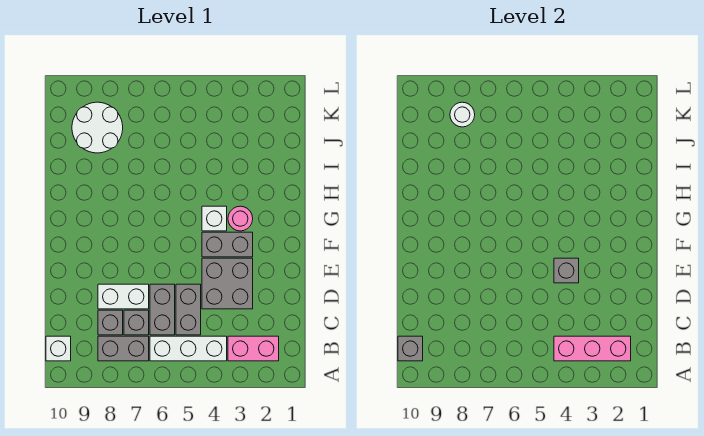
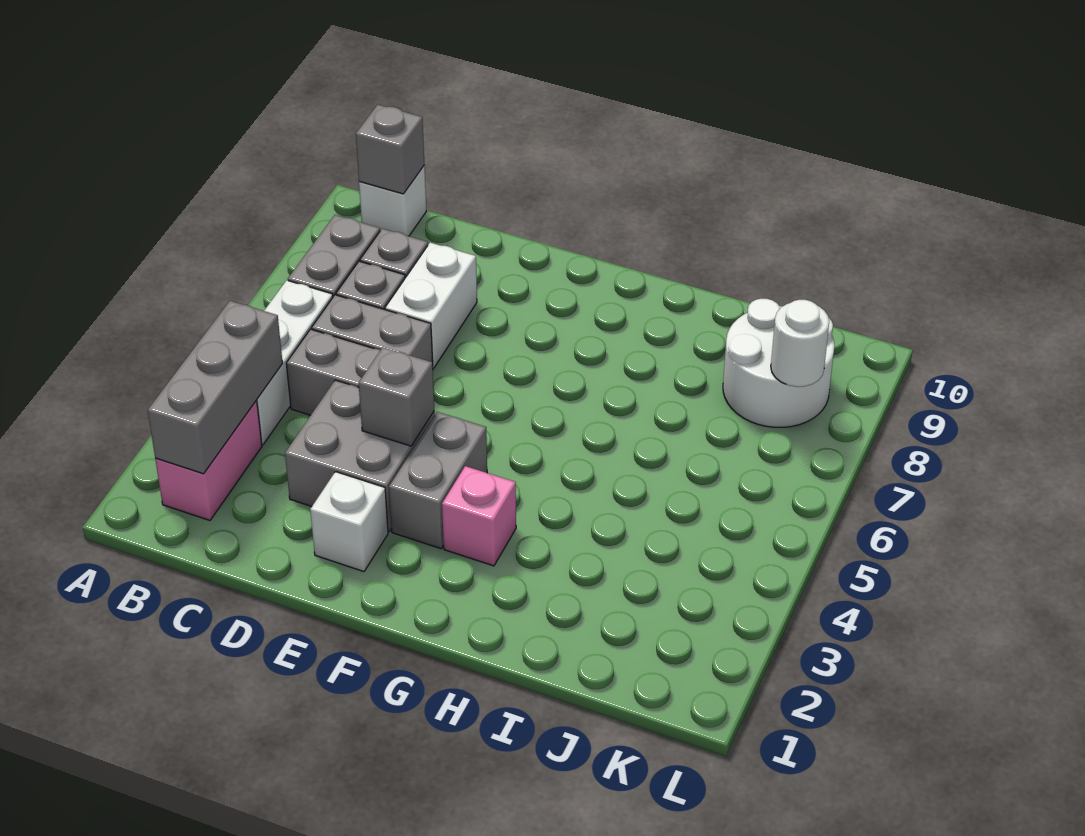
pink brick B2:B4 level 2 -> grey brick B2:B4 level 2
pink round brick G3 level 1 -> pink brick G3 level 1
white brick G4 level 1 -> white brick E2 level 1

